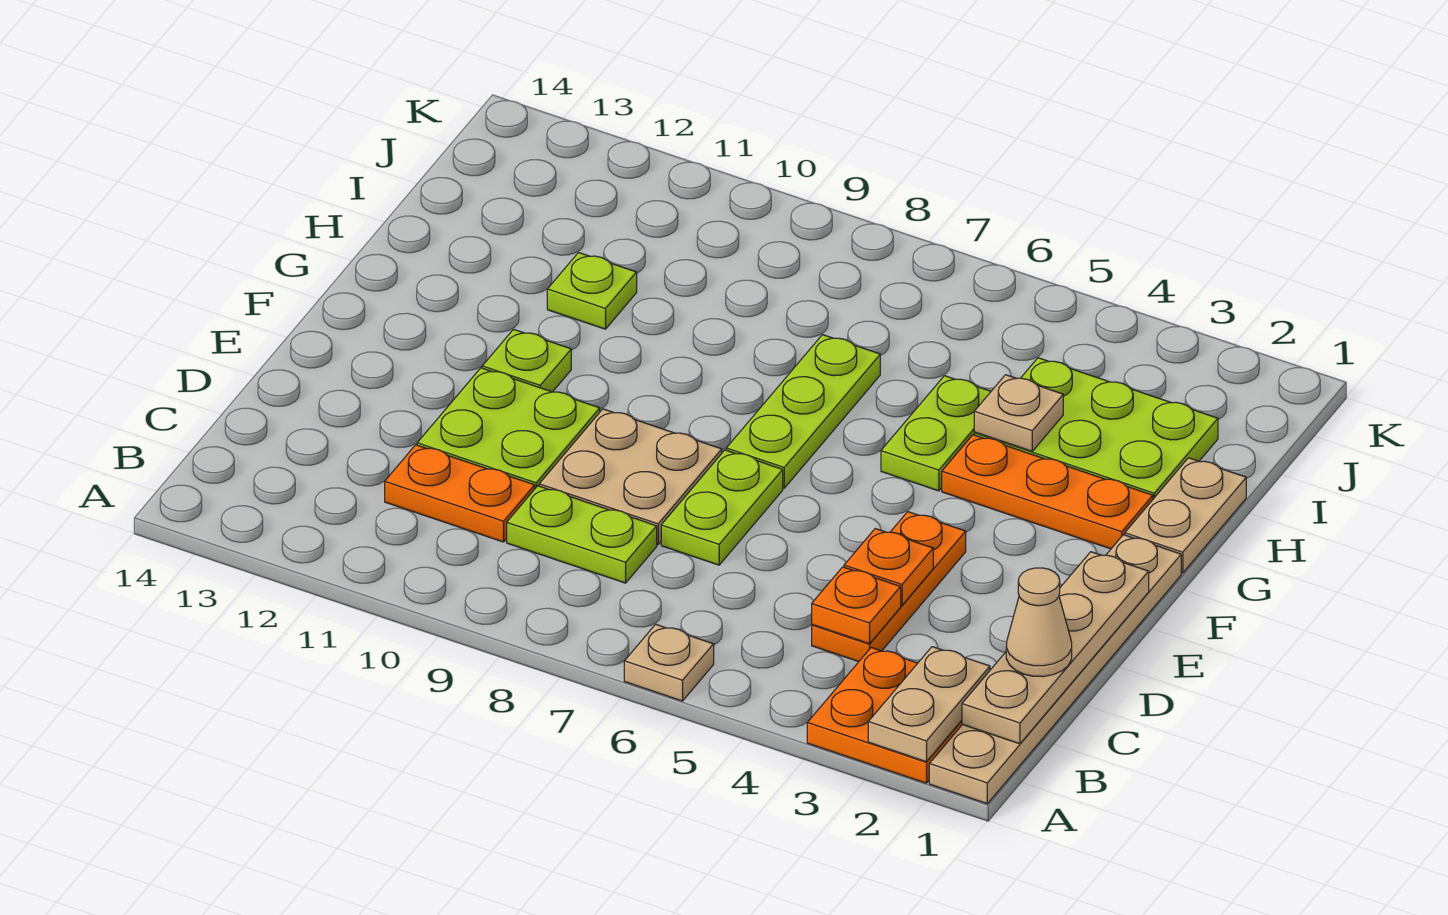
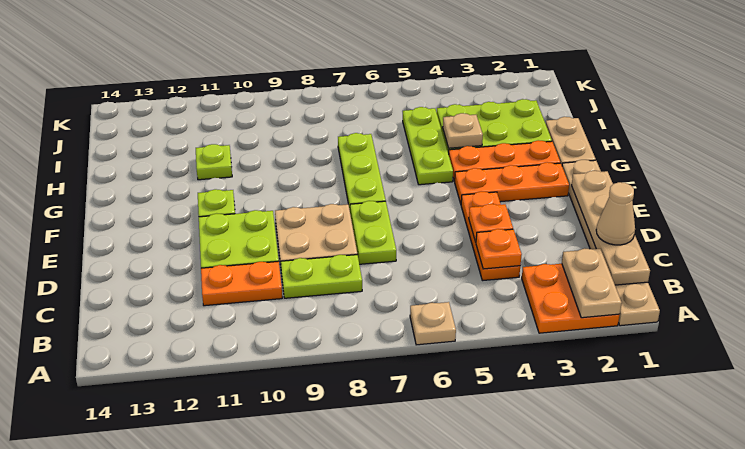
none -> orange plate F2:F4 level 1
lime plate G5:H5 level 1 -> lime plate G5:I5 level 1

